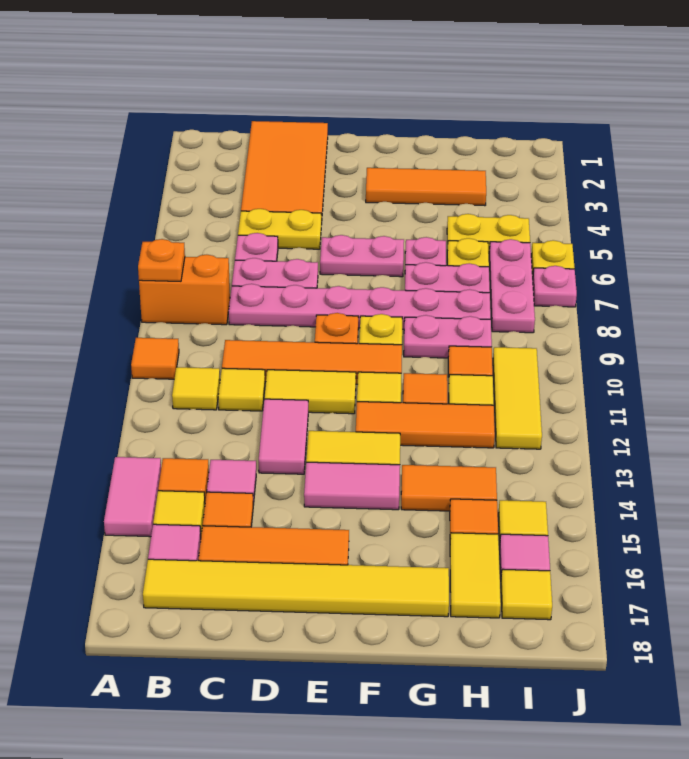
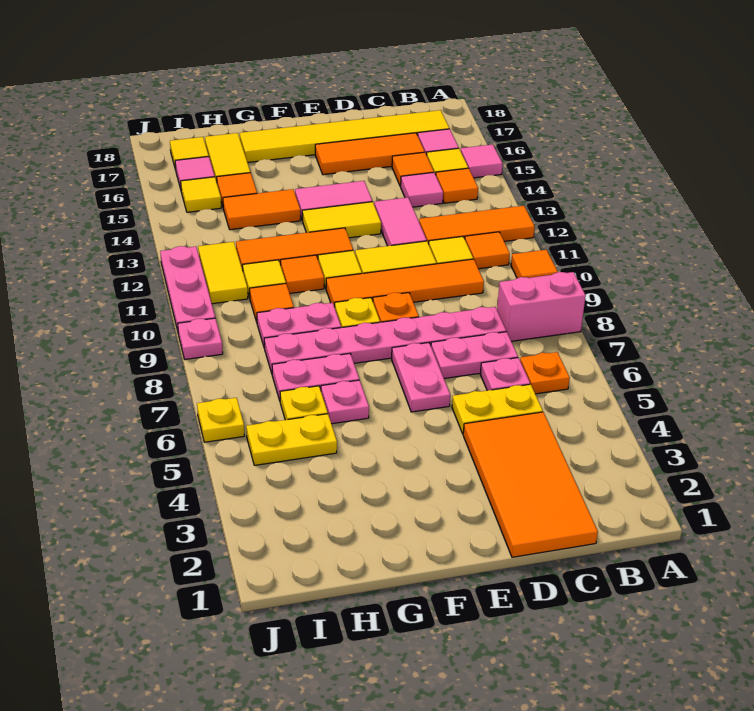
orange brick A8:B8 level 1 -> pink brick A8:B8 level 1
orange plate A8 level 2 -> orange plate B6 level 1
pink tile A14:A15 level 1 -> pink tile A15 level 1
yellow tile B11 level 1 -> orange tile B11 level 1
pink plate E6:F6 level 1 -> pink plate E6:E7 level 1
orange tile F3:H3 level 1 -> orange tile A12:C12 level 1
pink plate I6:I8 level 1 -> pink plate J10:J12 level 1
yellow tile I10:I12 level 1 -> yellow tile I11:I12 level 1
pink plate J7 level 1 -> pink plate J9 level 1

